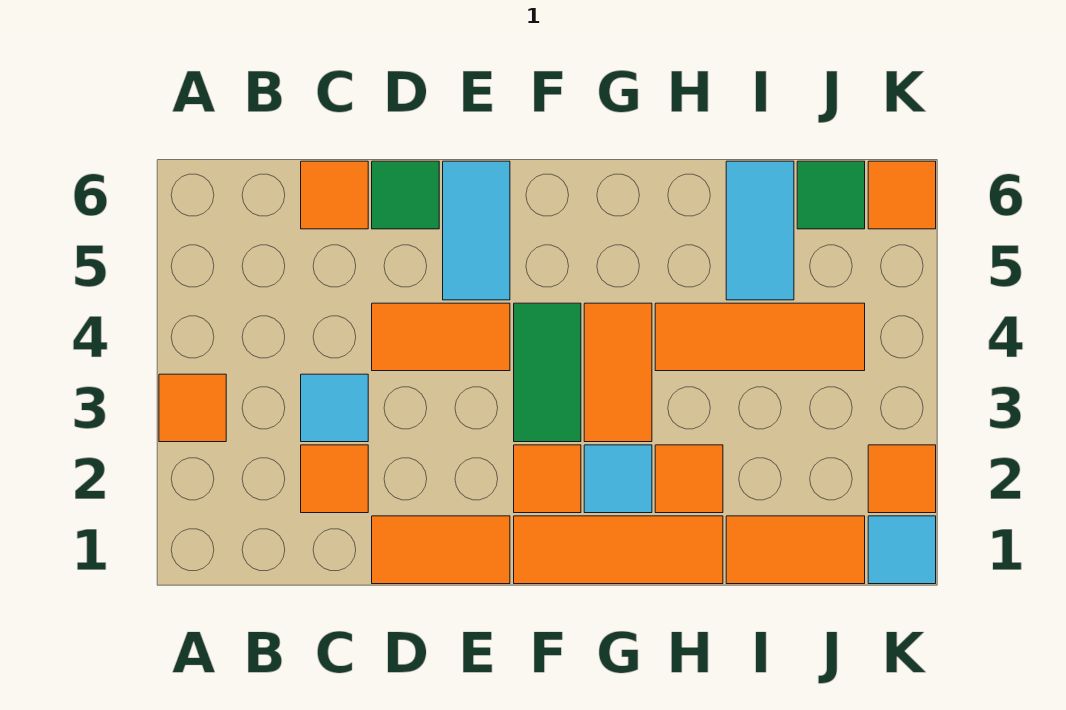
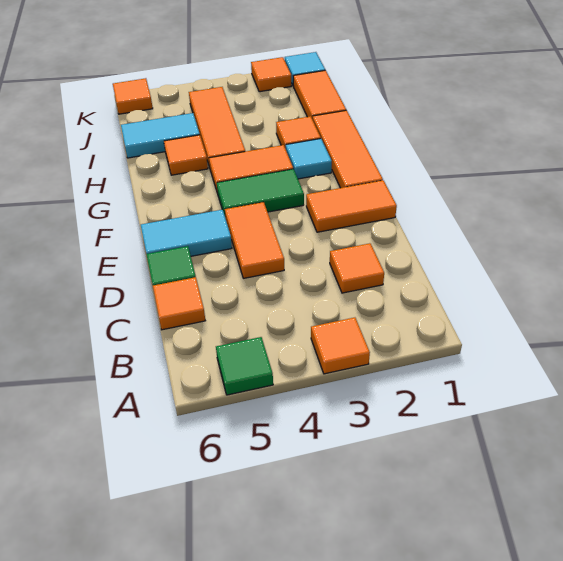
cyan tile C3 level 1 -> none
orange tile D1:E1 level 1 -> orange tile E1:E2 level 1
orange tile F2 level 1 -> orange tile H5 level 1
green tile J6 level 1 -> green tile A5 level 1

